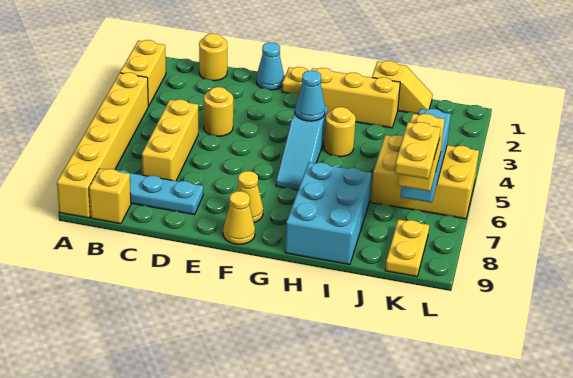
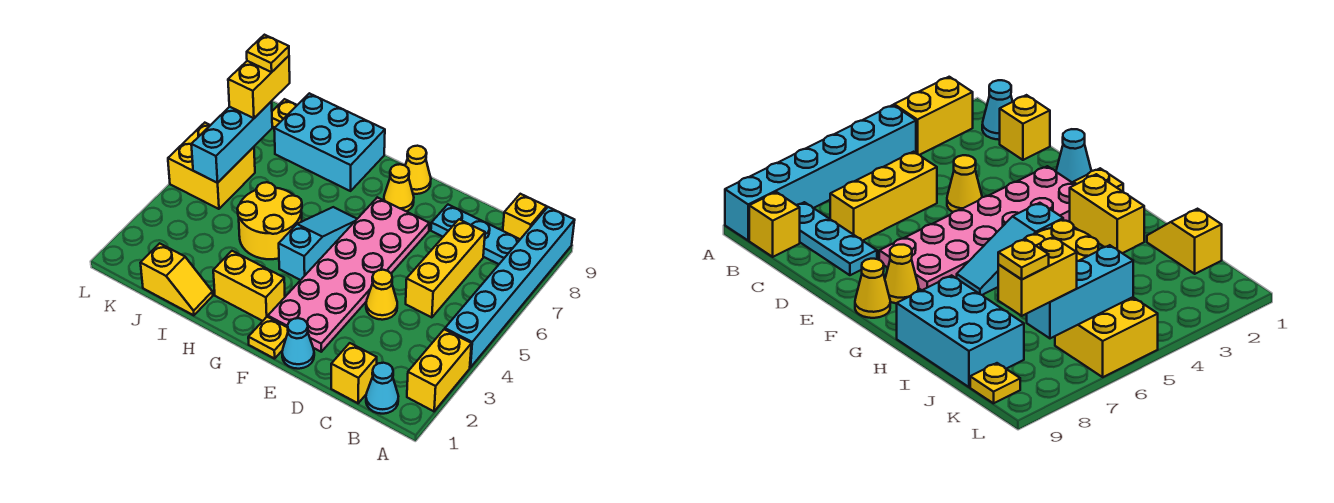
yellow brick A4:A9 level 1 -> cyan brick A4:A9 level 1
yellow round brick C1 level 1 -> yellow brick C1 level 1
yellow round brick D4 level 1 -> yellow cone D4 level 1
none -> pink plate E2:F7 level 1
yellow brick G2:I2 level 1 -> yellow brick G2:H2 level 1
cyan cone G4 level 2 -> cyan cone B1 level 1
yellow round brick H4 level 1 -> yellow round brick H4:I5 level 1
cyan brick H7:I9 level 1 -> cyan brick H8:J9 level 1
yellow slope I1:J1 level 1 top I -> yellow slope I1:J1 level 1 top J
yellow brick J5:L6 level 1 -> yellow brick K5:L6 level 1
yellow plate K8:K9 level 1 -> yellow plate K9 level 1
yellow plate K8:K9 level 4 -> yellow plate K8 level 4

